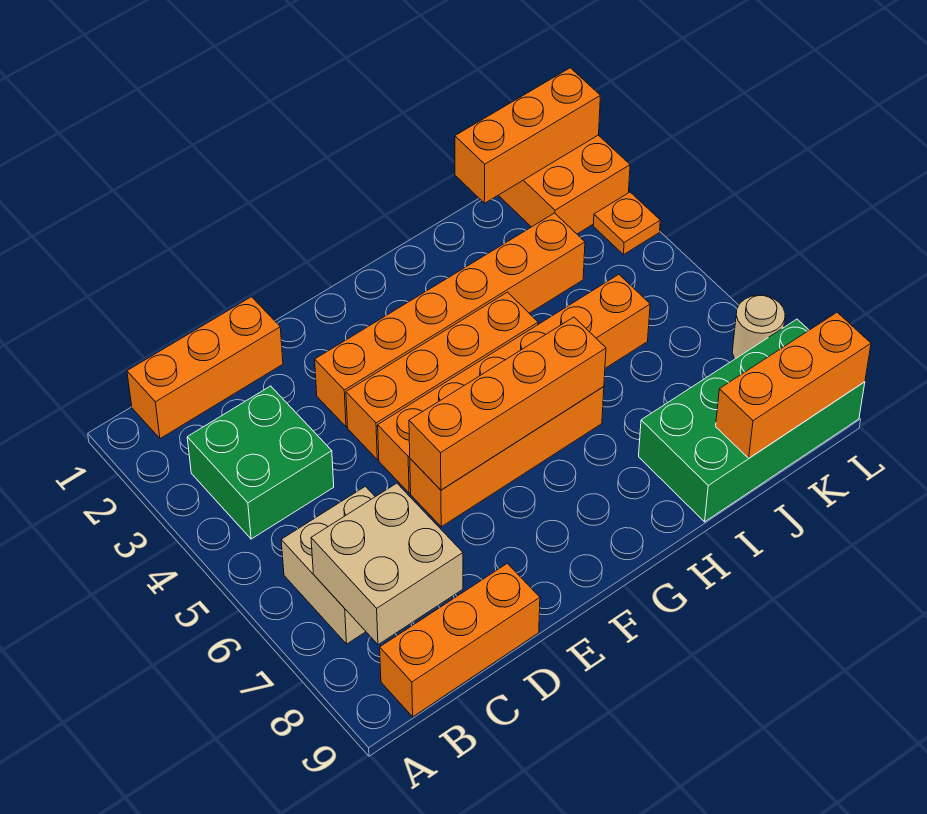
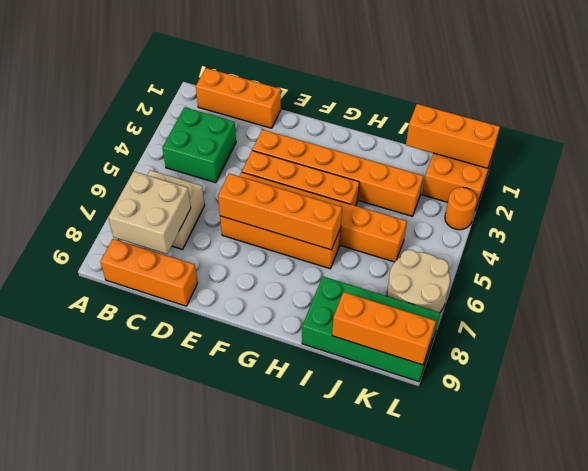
orange plate L3 level 1 -> orange round brick L3 level 1
tan round brick L7 level 1 -> tan round brick K6:L7 level 1

